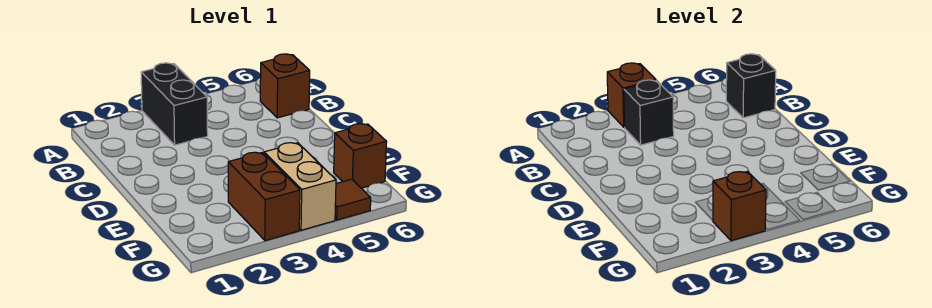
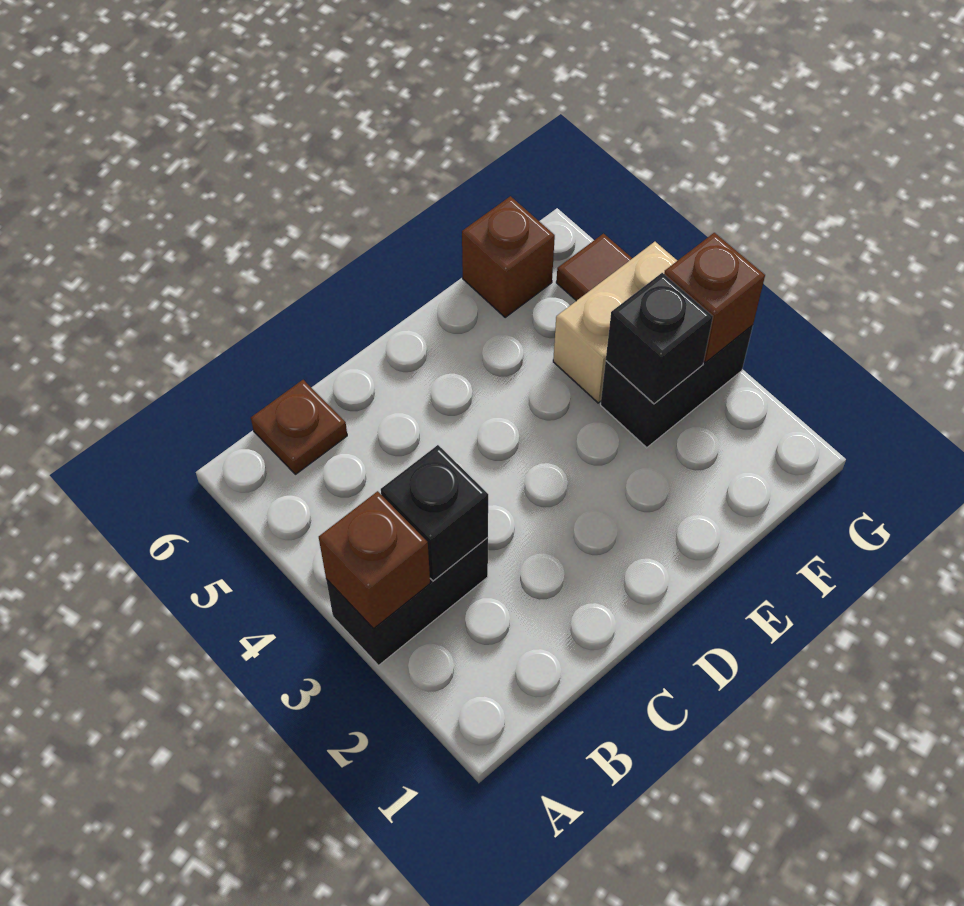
brown brick B6 level 1 -> brown plate B6 level 1
black brick B6 level 2 -> black brick F3 level 2
brown brick F3:G3 level 1 -> black brick F3:G3 level 1

